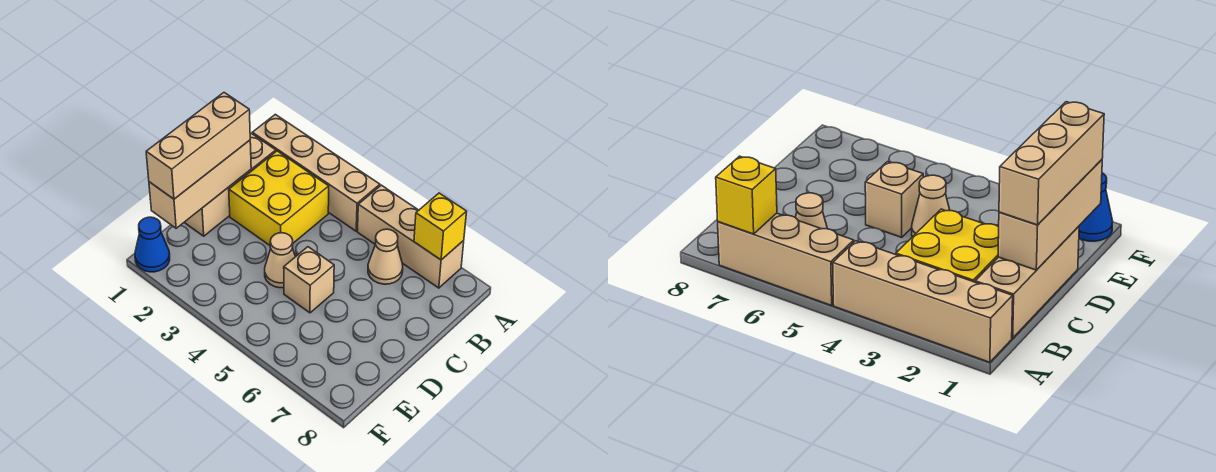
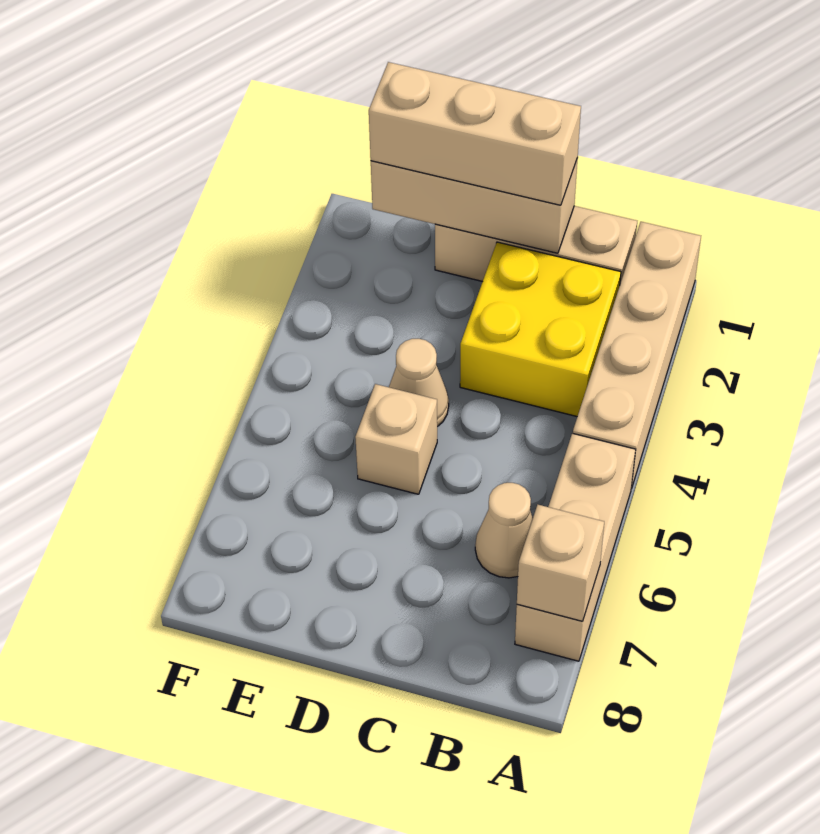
yellow brick A7 level 2 -> tan brick A7 level 2
blue cone F1 level 1 -> none

